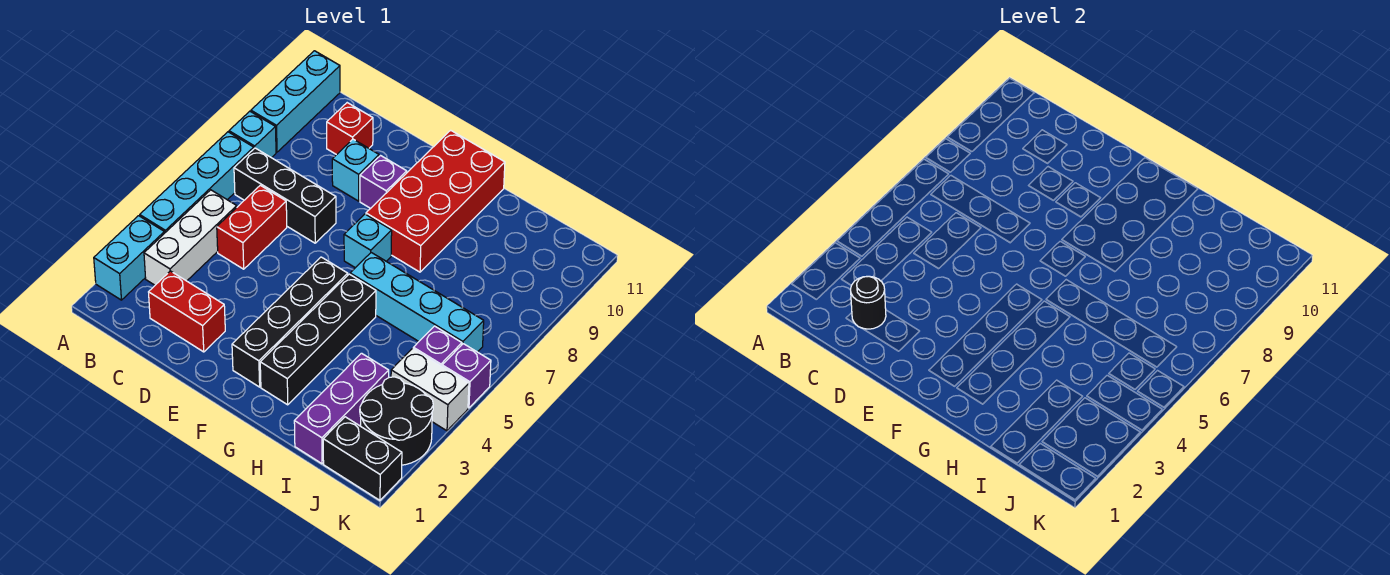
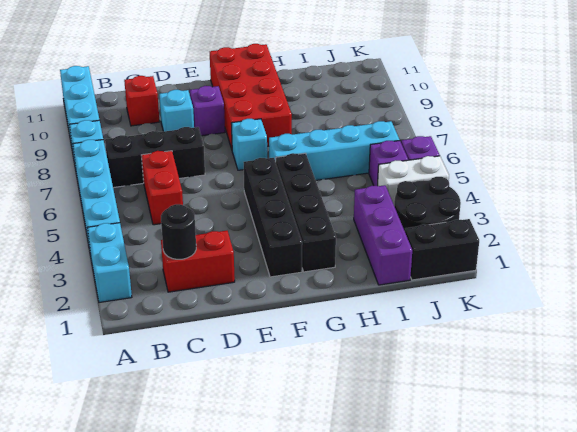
white brick B3:B5 level 1 -> none

